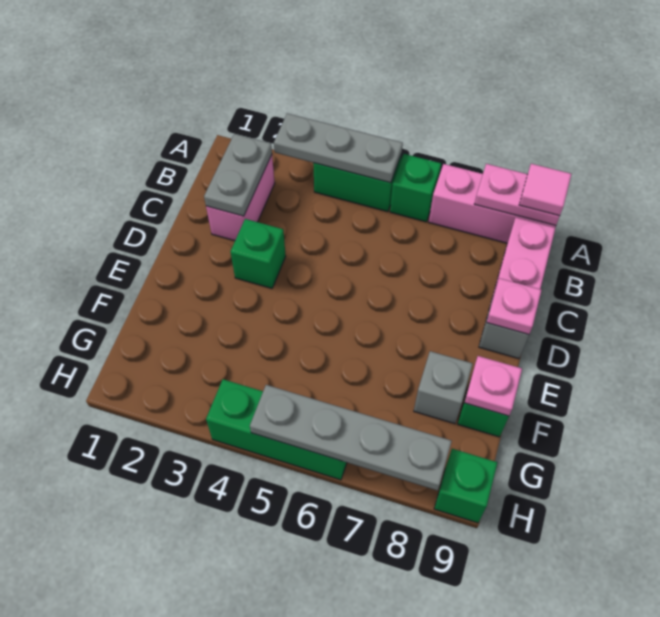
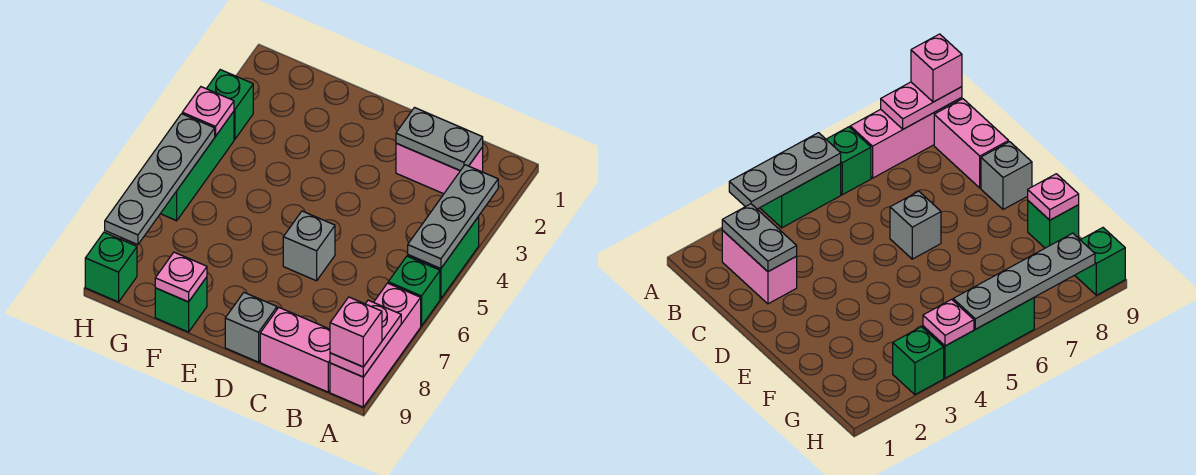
pink tile A9 level 3 -> pink brick A9 level 3
green brick D3 level 1 -> green brick H3 level 1
pink plate D9 level 2 -> pink plate H4 level 2
grey brick F8 level 1 -> grey brick D6 level 1

